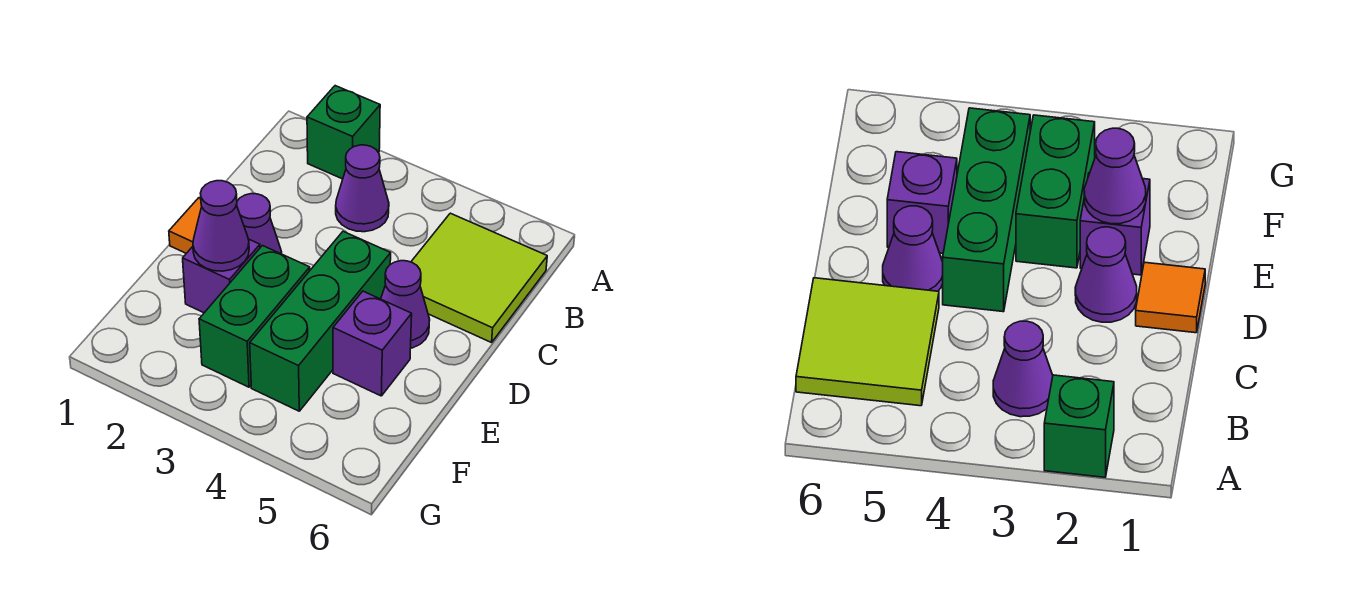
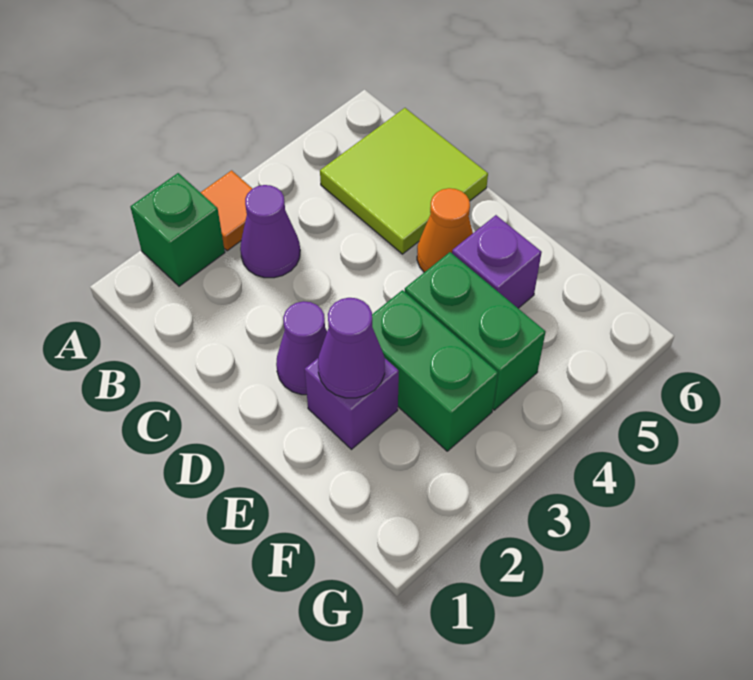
orange tile D1 level 1 -> orange tile A3 level 1
green brick D4:F4 level 1 -> green brick E4:F4 level 1
purple cone D5 level 1 -> orange cone D5 level 1

